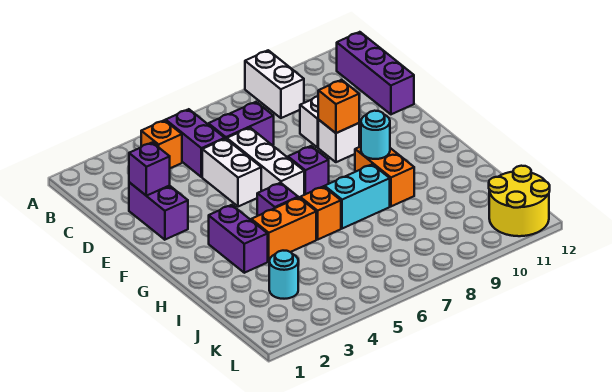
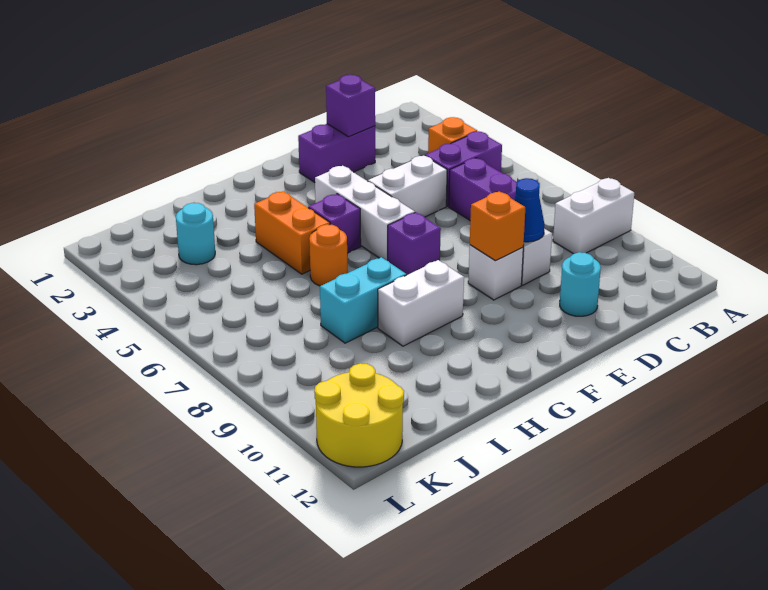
purple brick B12:D12 level 1 -> none
white brick D6:F6 level 1 -> white brick F4:F6 level 1
none -> blue cone D9 level 2
purple brick G3:H3 level 1 -> none
orange brick G9:H9 level 1 -> white brick G9:H9 level 1
cyan round brick G9 level 2 -> cyan round brick D11 level 1
orange brick H6 level 1 -> orange round brick H6 level 1
cyan brick H7:H8 level 1 -> cyan brick H8:I8 level 1

